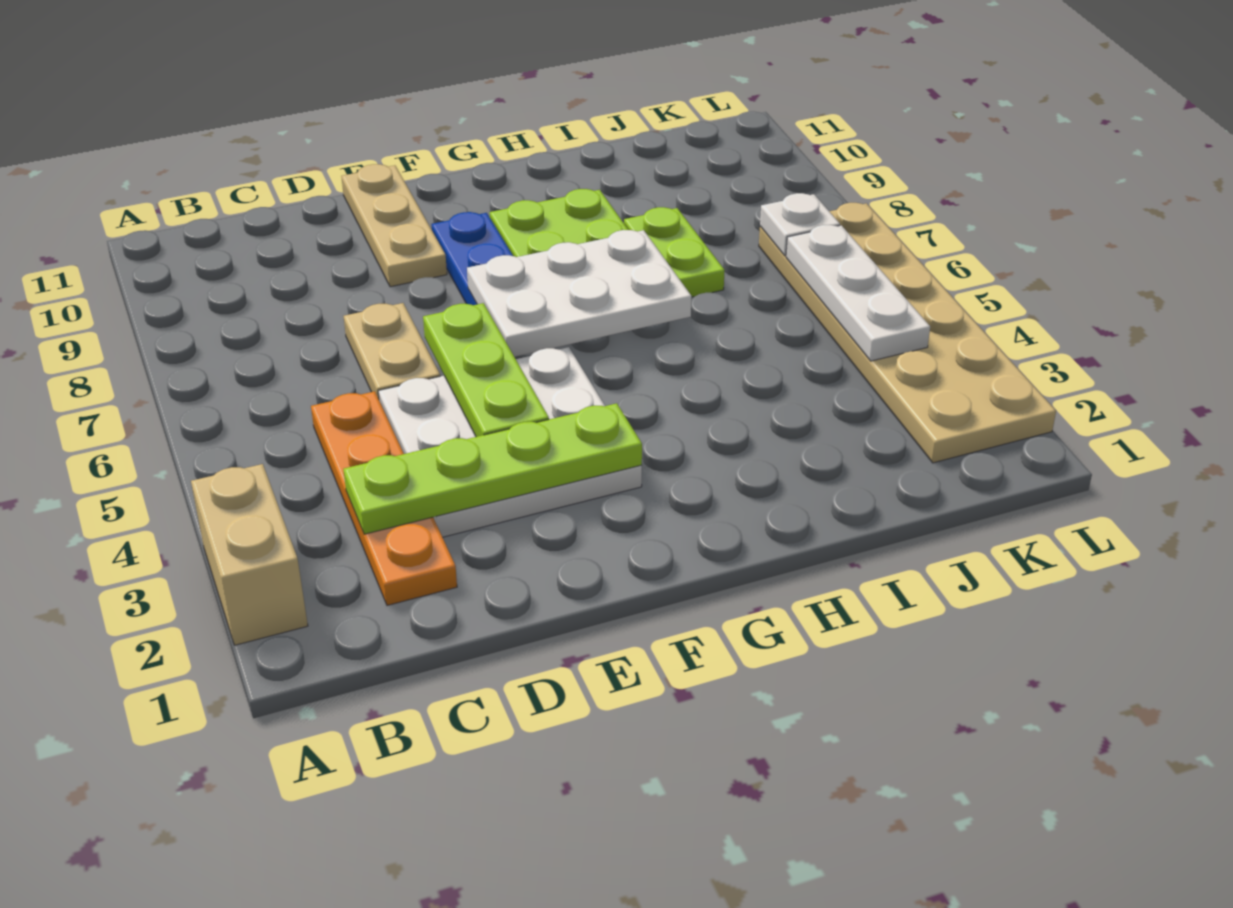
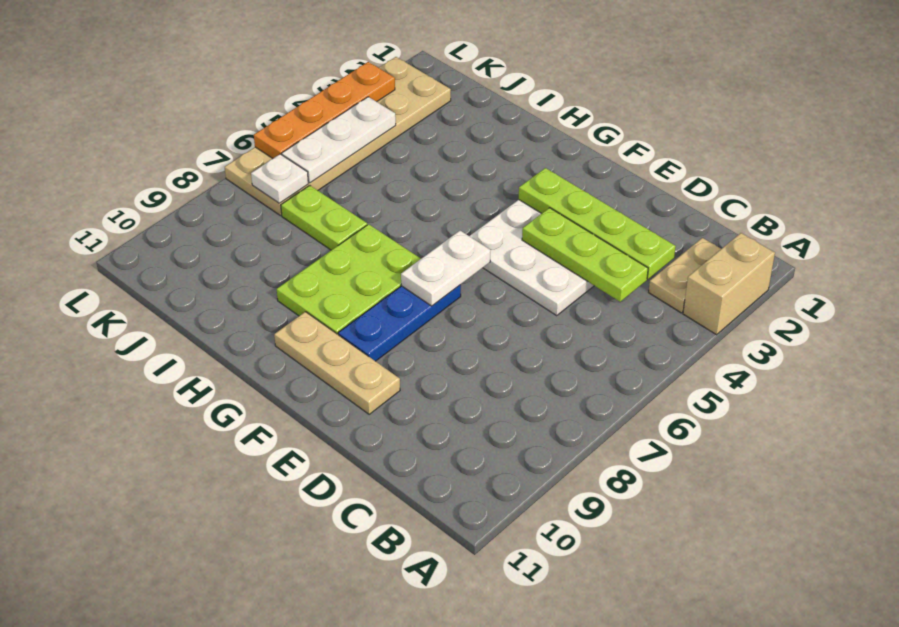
orange plate C2:C5 level 1 -> orange plate L3:L6 level 2
tan plate D6:D7 level 1 -> tan plate B2:B3 level 1
lime plate E4:E6 level 2 -> lime plate C4:E4 level 2
tan plate E9:E11 level 1 -> tan plate E10:G10 level 1
white plate F6:H7 level 2 -> white plate F6:F7 level 2
lime plate I7:I8 level 1 -> lime plate I7:J7 level 1

